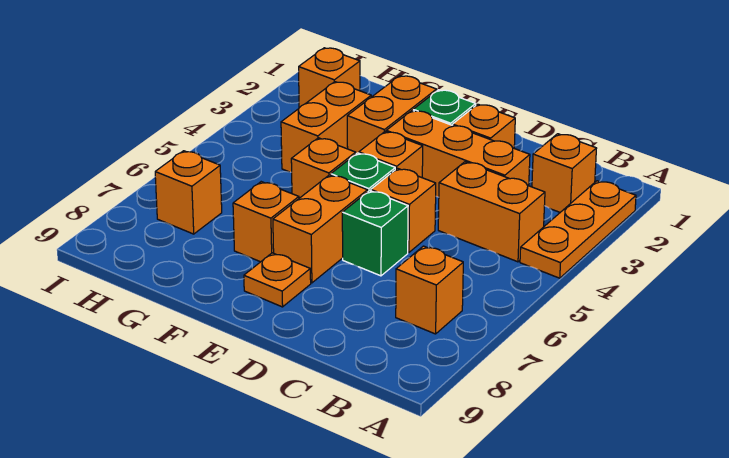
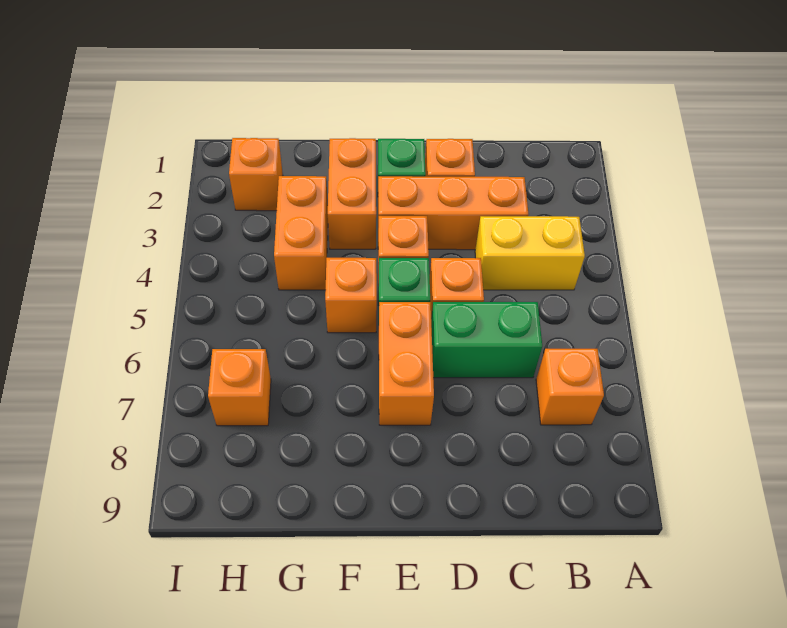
orange plate A2:A4 level 1 -> none
orange brick B2 level 1 -> none
orange brick B4:C4 level 1 -> yellow brick B4:C4 level 1
green brick D6 level 1 -> green brick C6:D6 level 1
orange plate E8 level 1 -> none
orange brick F7 level 1 -> none

